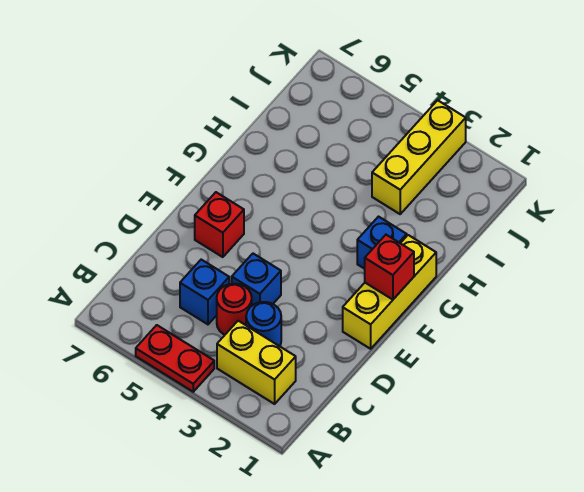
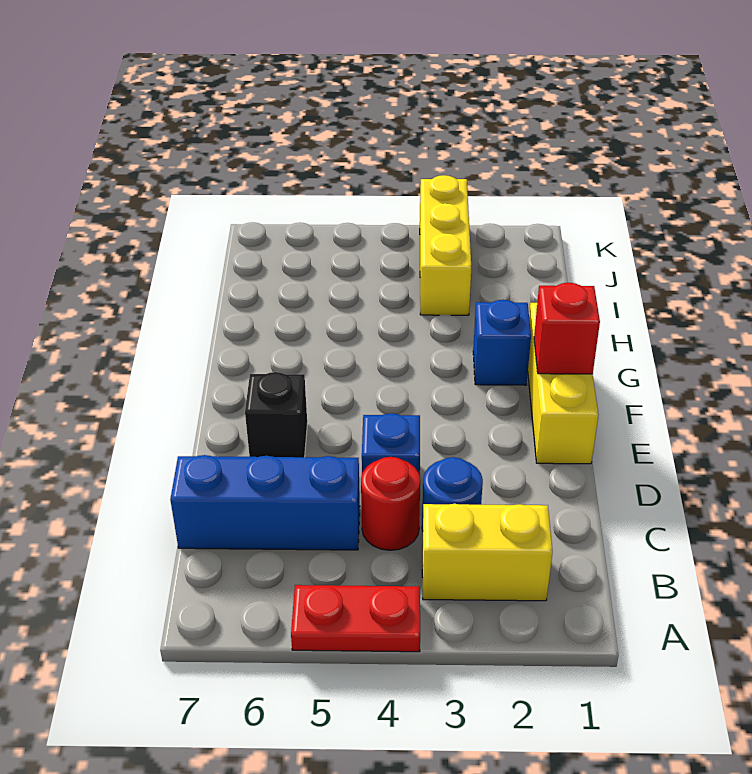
blue brick C5 level 1 -> blue brick C5:C7 level 1
red brick E6 level 1 -> black brick E6 level 1

